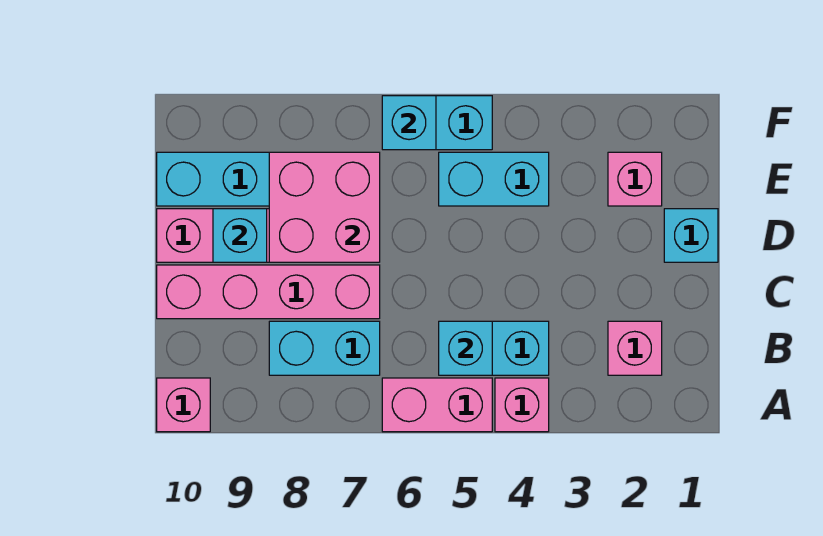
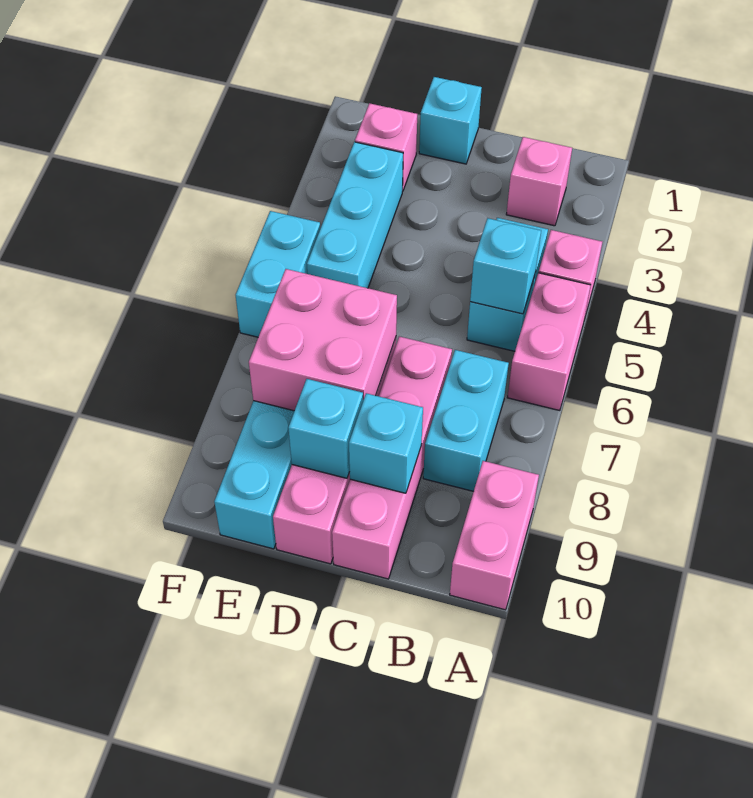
pink brick A10 level 1 -> pink brick A9:A10 level 1
cyan brick E4:E5 level 1 -> cyan brick E3:E5 level 1
cyan brick F6 level 2 -> cyan brick C9 level 2

